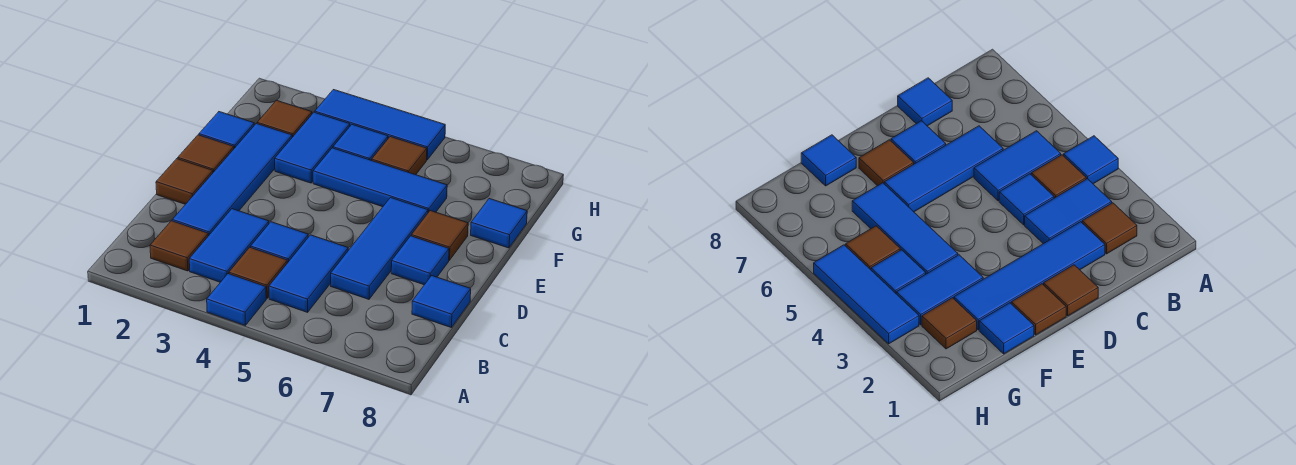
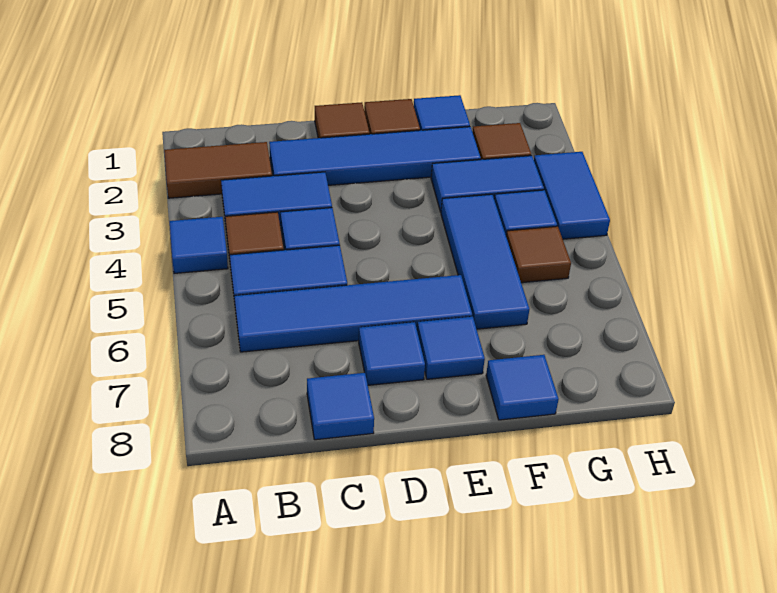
brown tile B2 level 1 -> brown tile A2:B2 level 1
blue tile C6:E6 level 1 -> blue tile B6:E6 level 1
brown tile E7 level 1 -> blue tile E7 level 1
blue tile H3:H5 level 1 -> blue tile H3:H4 level 1

